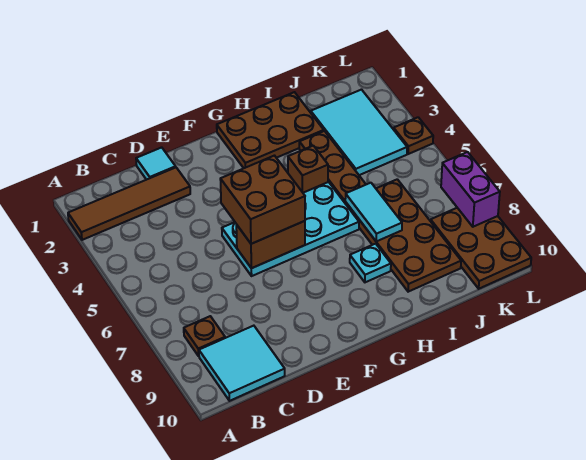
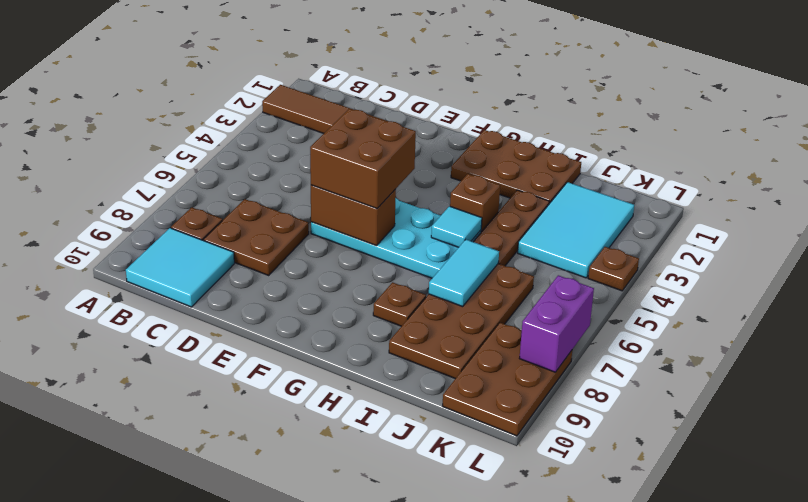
none -> brown plate C7:D8 level 1
cyan tile D1 level 1 -> cyan tile H5 level 2
cyan plate H8 level 1 -> brown plate H8 level 1

